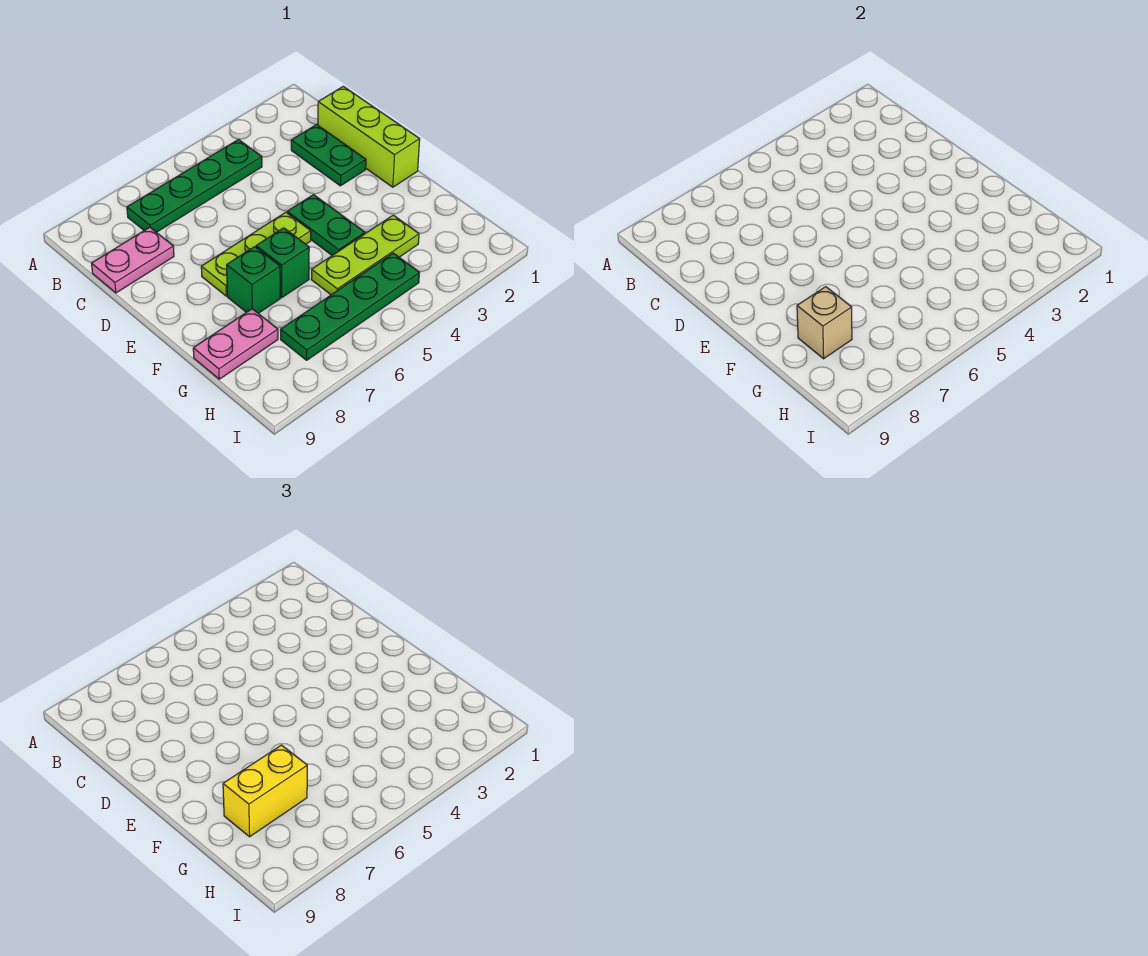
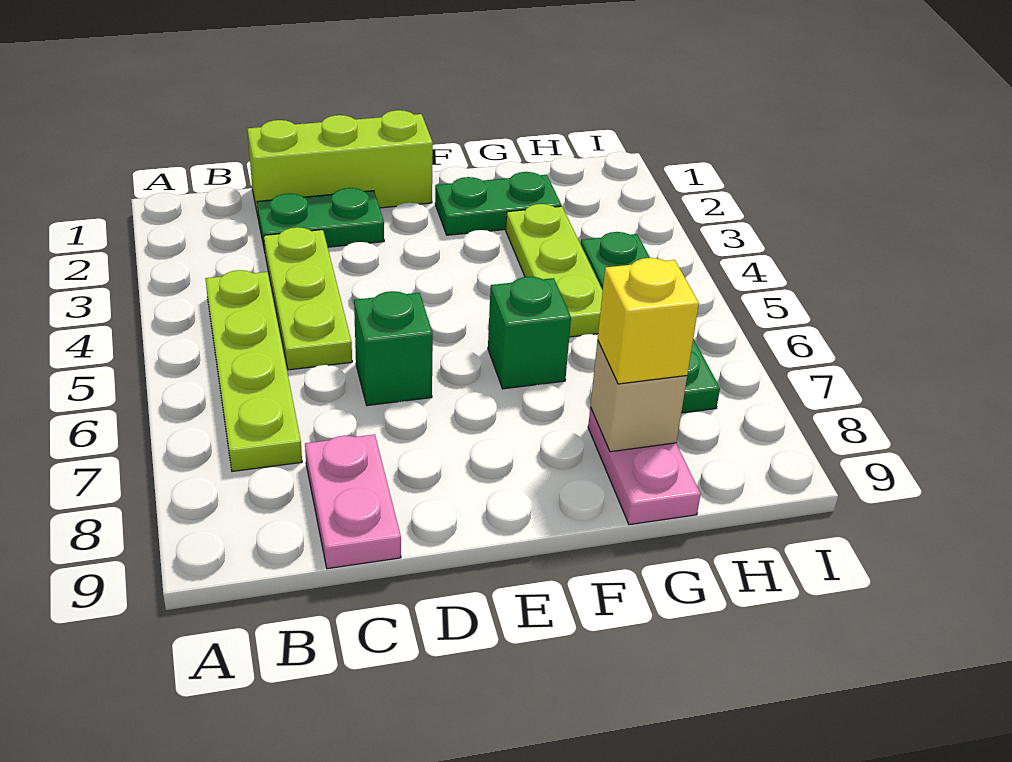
green plate B4:B7 level 1 -> lime plate B4:B7 level 1
green plate E4:F4 level 1 -> green plate F2:G2 level 1
lime plate E5:E7 level 1 -> lime plate C3:C5 level 1
green brick F7 level 1 -> green brick D6 level 1
yellow brick G7:G8 level 3 -> yellow brick G8 level 3

